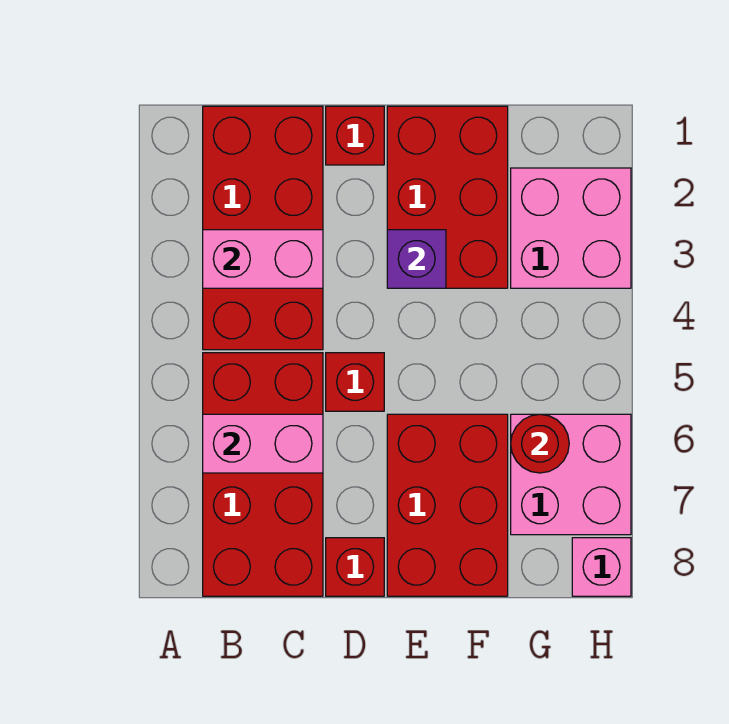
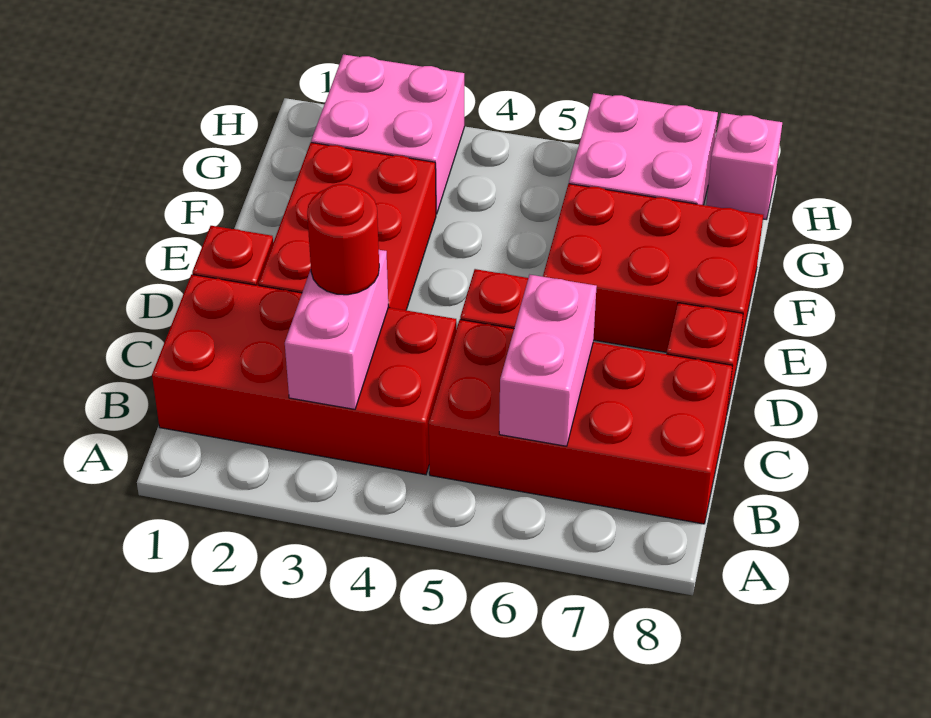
red brick E1:F3 level 1 -> red brick D2:F3 level 1
purple brick E3 level 2 -> none
red round brick G6 level 2 -> red round brick C3 level 3

